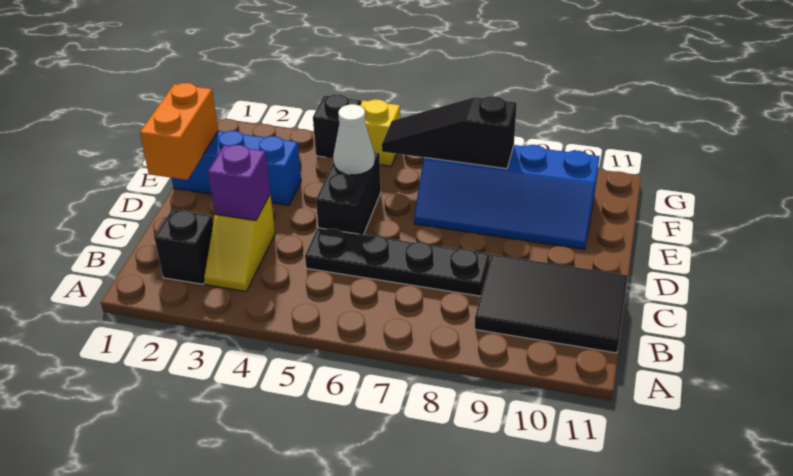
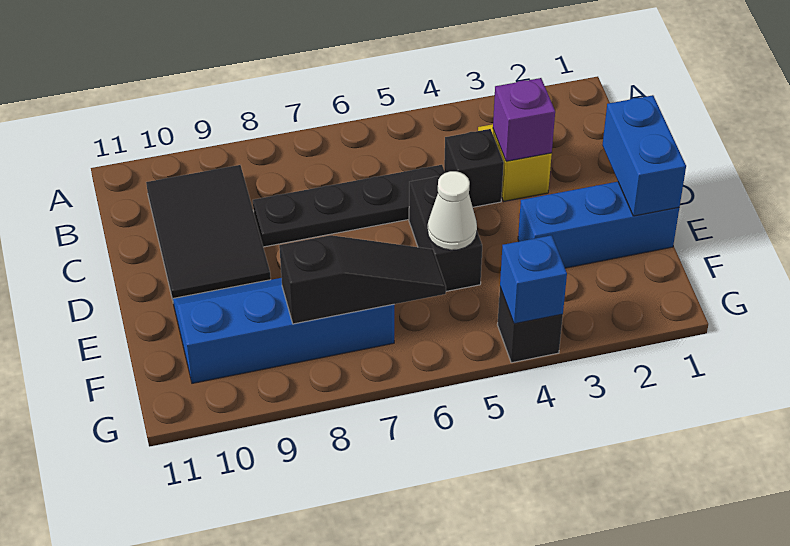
black brick B2 level 1 -> black brick C4 level 1
black tile B9:C11 level 1 -> black tile B9:D10 level 1
orange brick D1:E1 level 2 -> blue brick D1:E1 level 2
none -> blue brick G4 level 2
yellow brick G5 level 1 -> none

